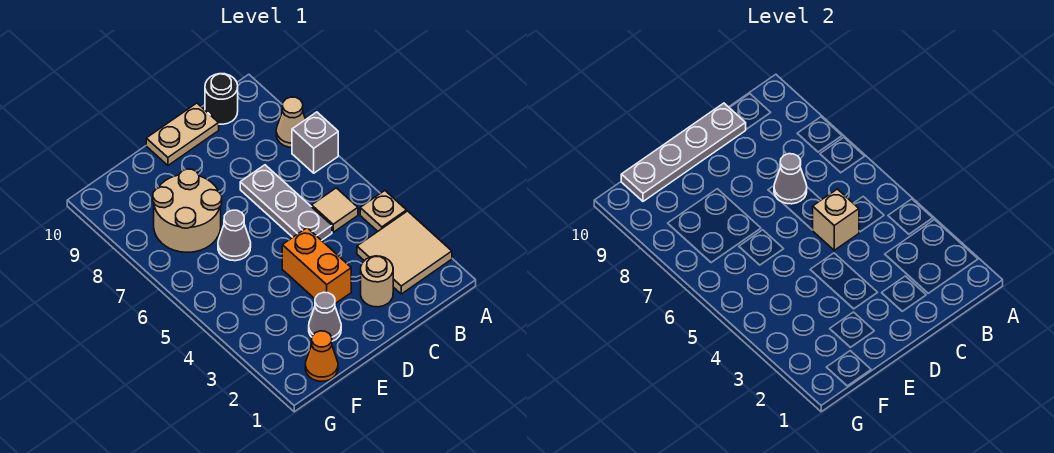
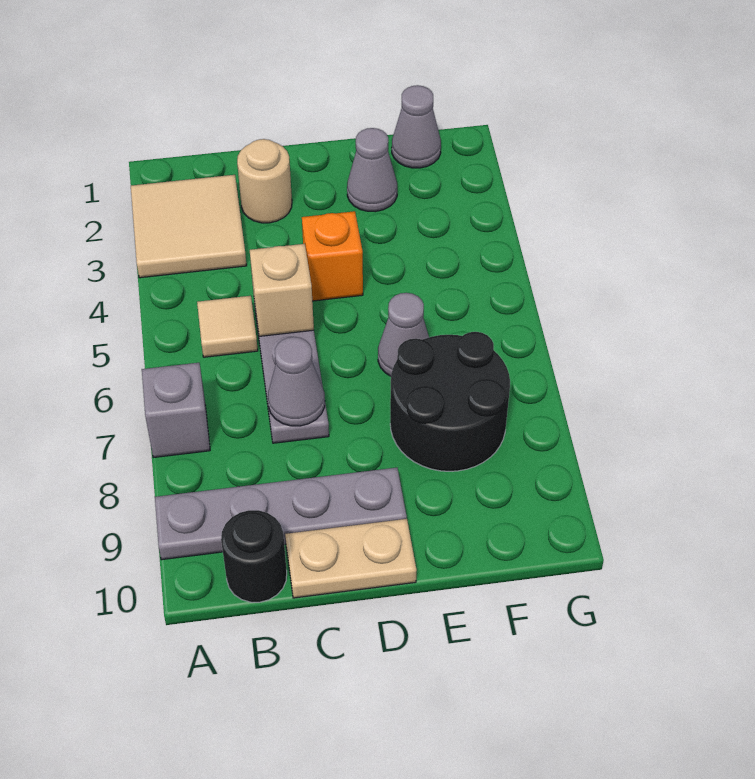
tan plate A4 level 1 -> none
tan cone A8 level 1 -> none
grey plate C10:F10 level 2 -> grey plate A9:D9 level 1
orange brick D3:D4 level 1 -> orange brick D4 level 1
tan round brick E7:F8 level 1 -> black round brick E7:F8 level 1
orange cone F1 level 1 -> grey cone F1 level 1

